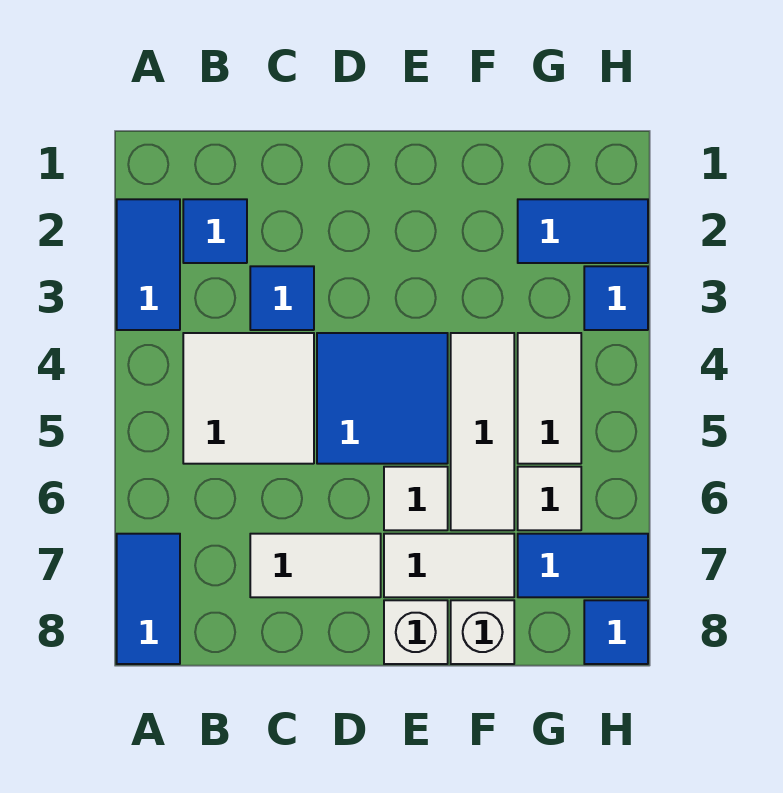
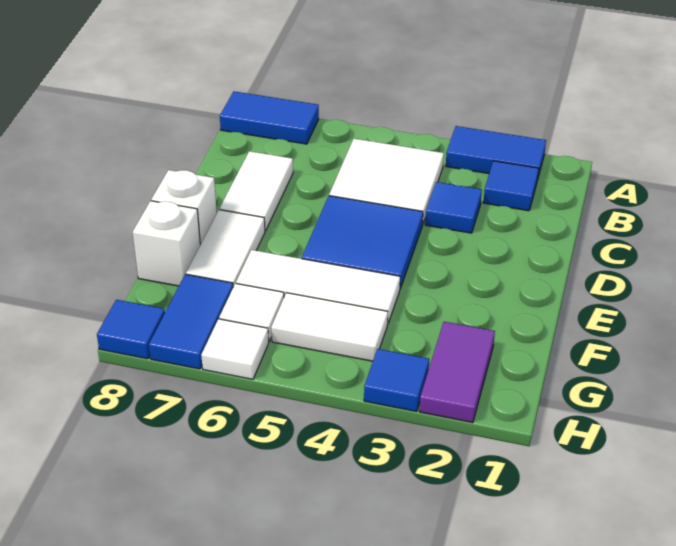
white tile E6 level 1 -> white tile H6 level 1
blue tile G2:H2 level 1 -> purple tile G2:H2 level 1

